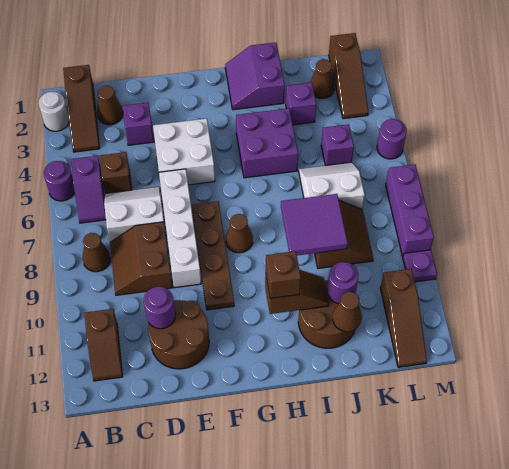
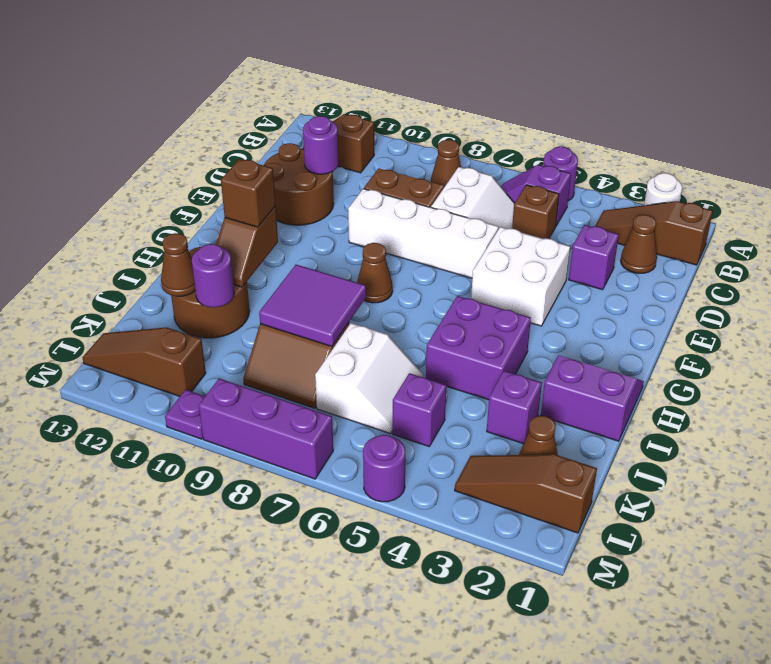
brown plate F7:F10 level 1 -> none

